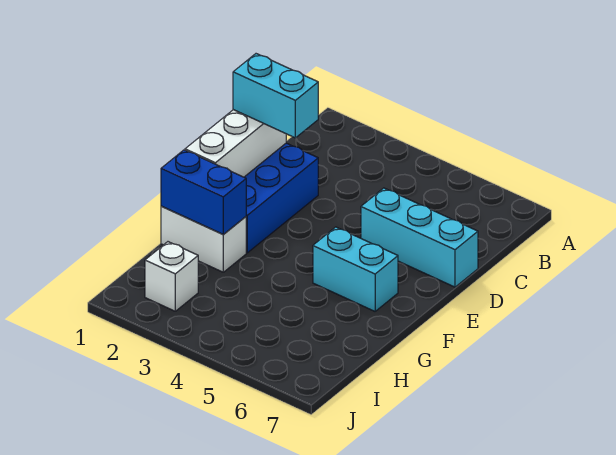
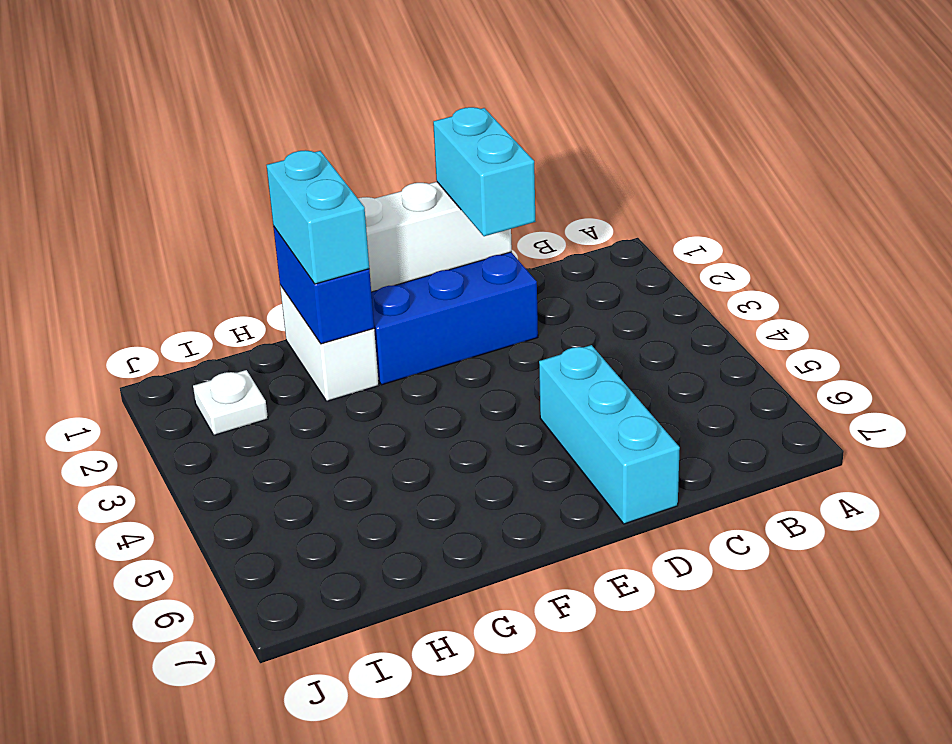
cyan brick F5:F6 level 1 -> cyan brick G1:G2 level 3
white brick I2 level 1 -> white plate I2 level 1

